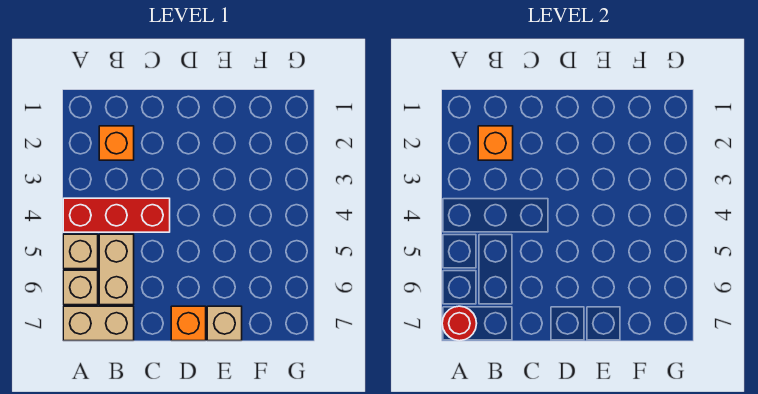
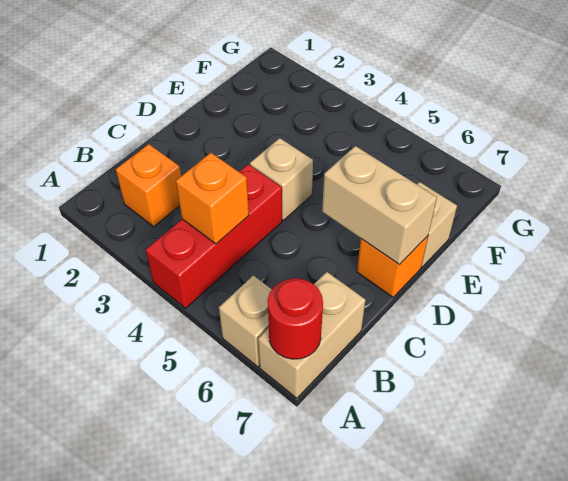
tan brick A5 level 1 -> tan brick D4 level 1
orange brick B2 level 2 -> orange brick B4 level 2
tan brick B5:B6 level 1 -> tan brick D6:D7 level 2

